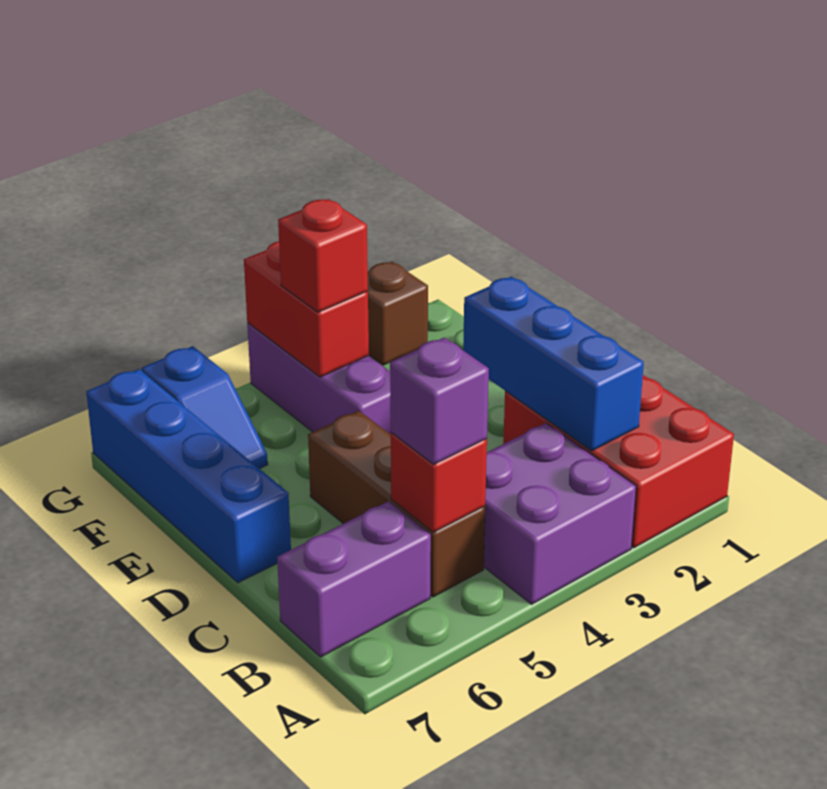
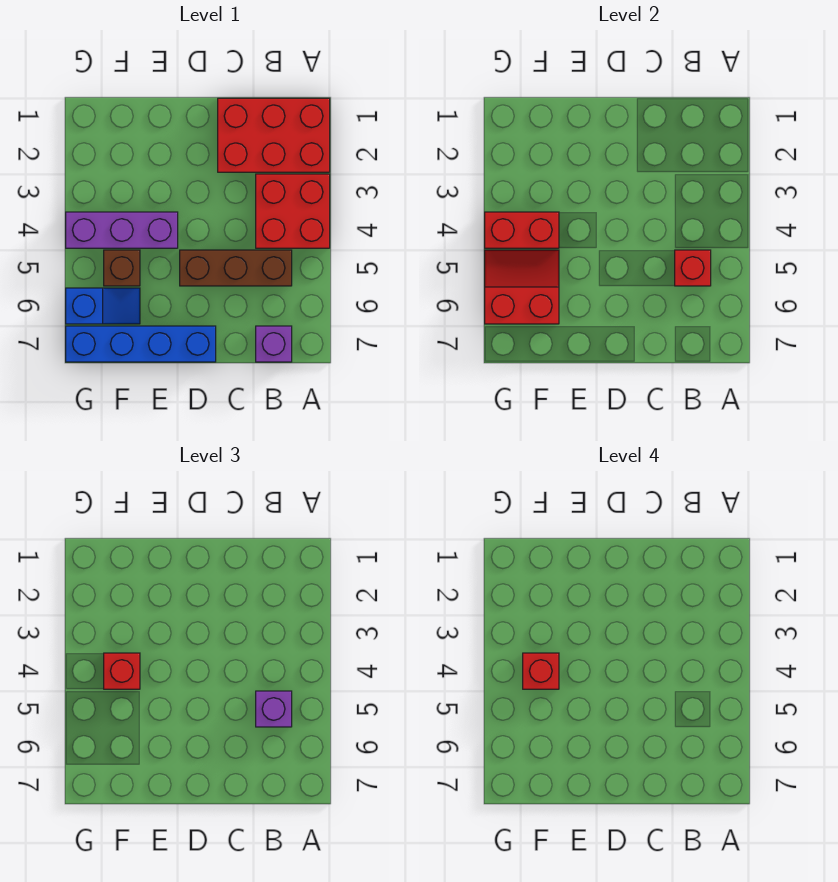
purple brick A3:B4 level 1 -> red brick A3:B4 level 1
blue brick B2:D2 level 2 -> none
purple brick B6:B7 level 1 -> purple brick B7 level 1
none -> red brick F4 level 4
none -> red slope F5:G6 level 2 top 6
brown brick G2 level 1 -> brown brick F5 level 1

